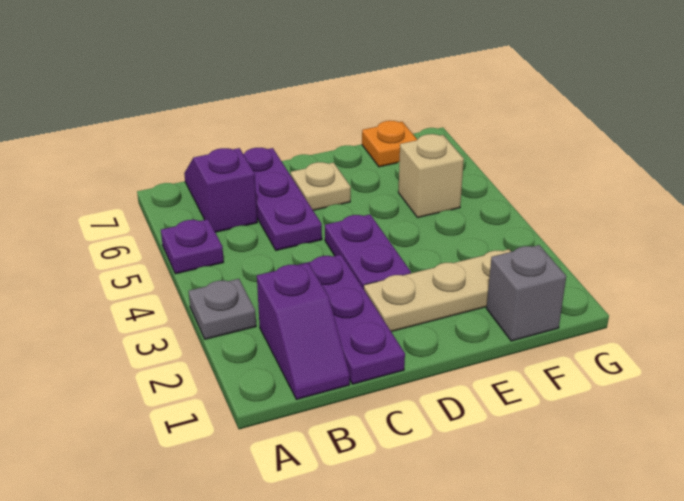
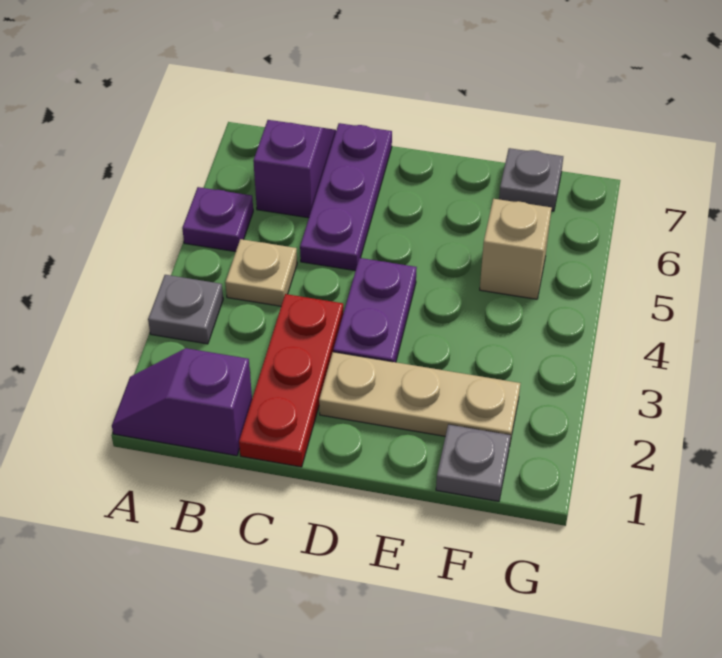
purple slope B1:B2 level 1 top 2 -> purple slope A1:B1 level 1 top B
purple plate C1:C3 level 1 -> red plate C1:C3 level 1
tan plate D6 level 1 -> tan plate B4 level 1
grey brick F1 level 1 -> grey plate F1 level 1
orange plate F7 level 1 -> grey plate F7 level 1

